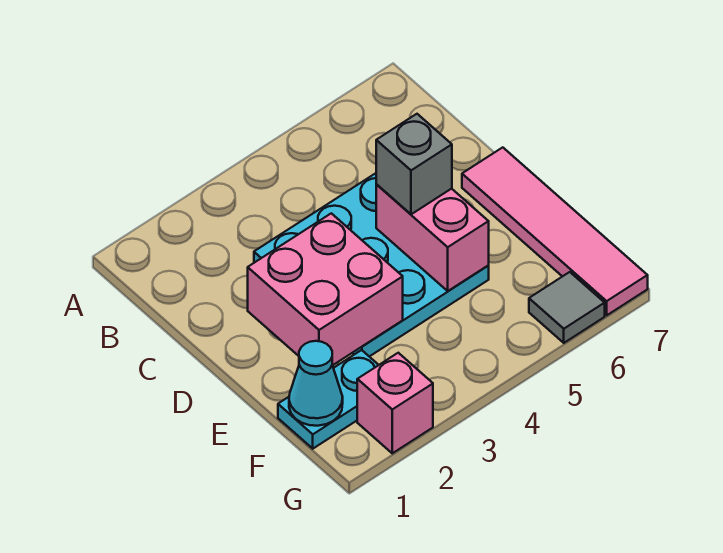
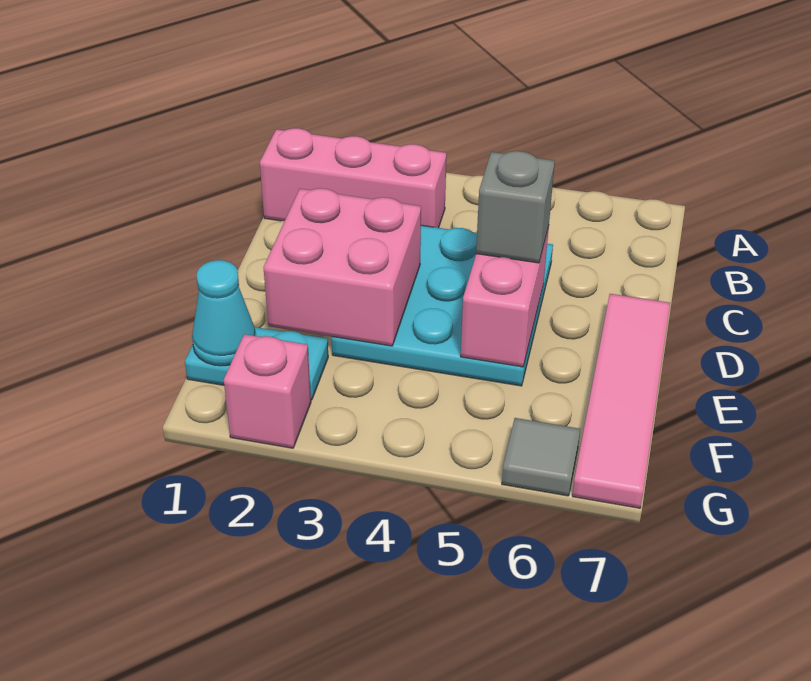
none -> pink brick B1:B3 level 1

